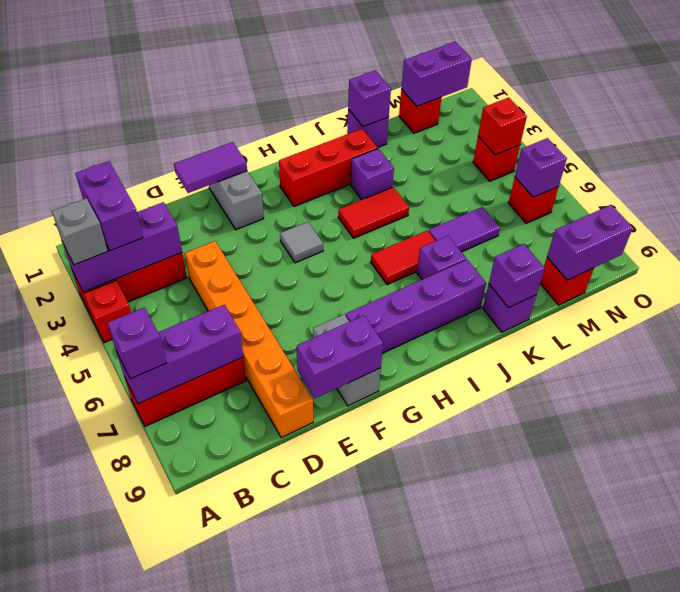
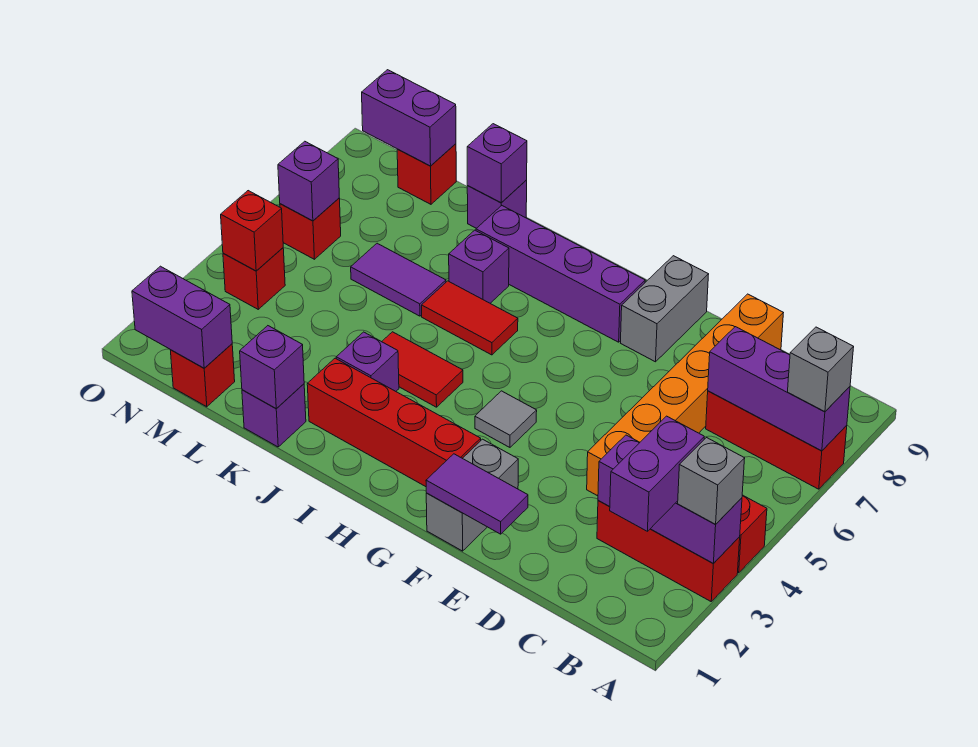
purple brick A7 level 3 -> grey brick A7 level 3
purple brick E9:F9 level 2 -> none
red brick H2:J2 level 1 -> red brick G2:J2 level 1

